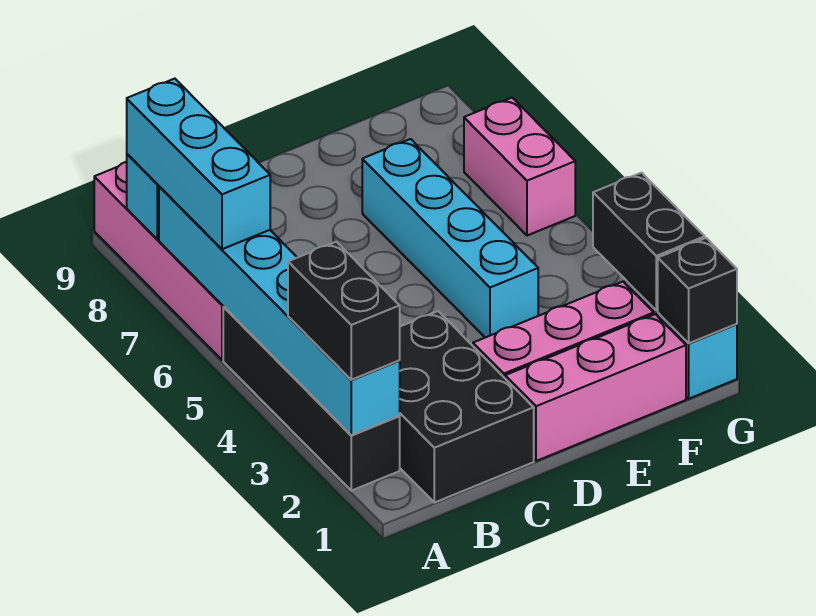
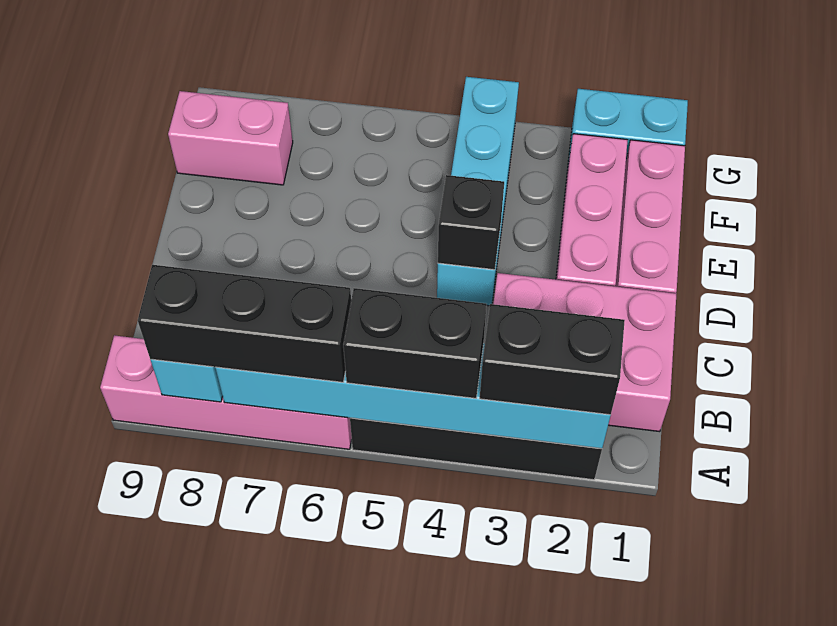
cyan brick A6:A8 level 3 -> black brick A6:A8 level 3
black brick B1:C3 level 1 -> pink brick B1:C3 level 1
cyan brick E4:E7 level 1 -> cyan brick D4:G4 level 1
black brick G1 level 2 -> black brick D4 level 2
black brick G2:G3 level 2 -> black brick A4:A5 level 3
pink brick G6:G7 level 1 -> pink brick F8:F9 level 1

